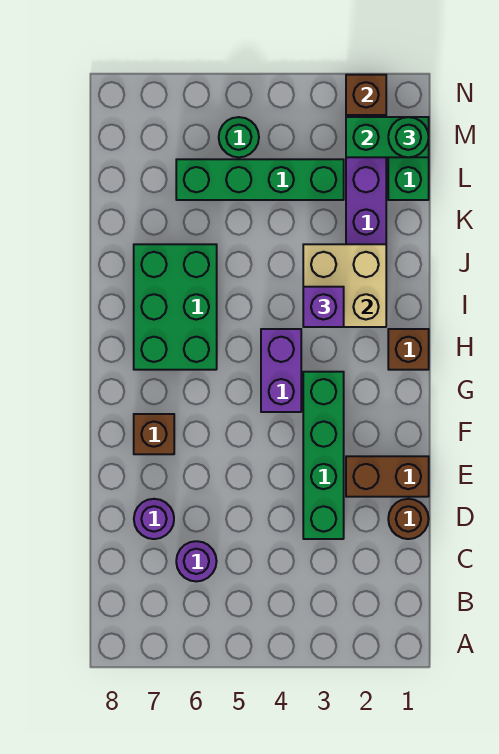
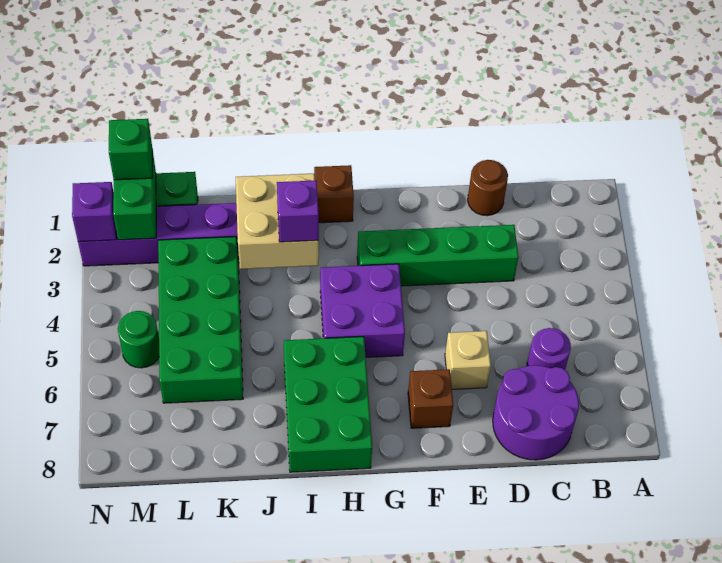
purple round brick D7 level 1 -> purple round brick C7:D8 level 1
brown brick E1:E2 level 1 -> none
none -> tan brick E6 level 1
purple brick G4:H4 level 1 -> purple brick G4:H5 level 1
green brick H6:J7 level 1 -> green brick H6:I8 level 1
green brick L3:L6 level 1 -> green brick K3:L6 level 1
green round brick M1 level 3 -> green brick M1 level 3
brown brick N2 level 2 -> purple brick N2 level 2

